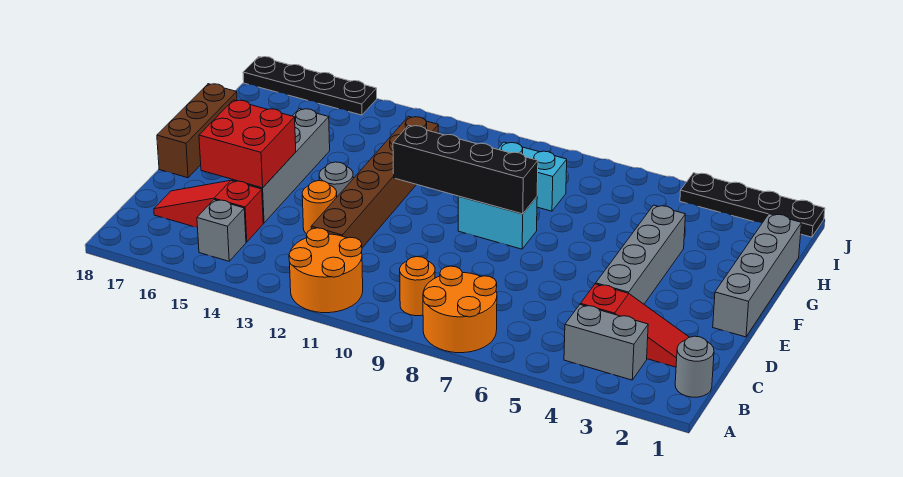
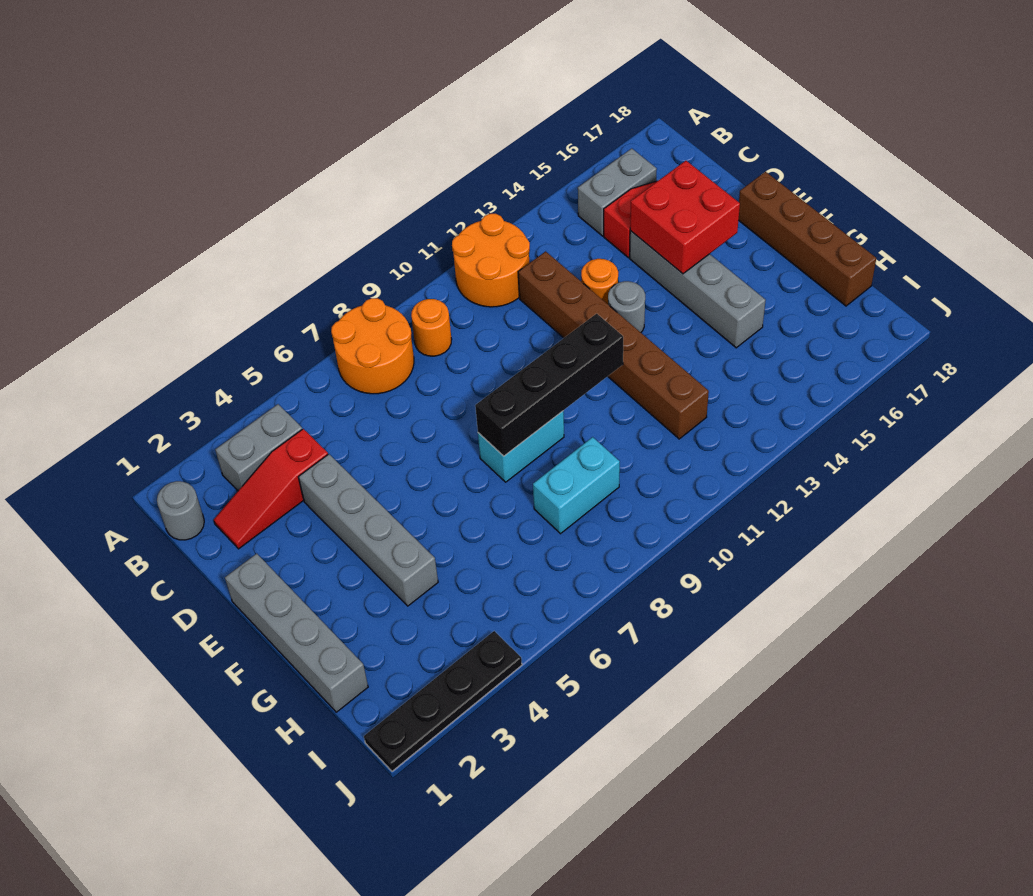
grey brick B15 level 1 -> grey brick B15:B16 level 1
brown brick E18:G18 level 1 -> brown brick E18:H18 level 1
black plate J15:J18 level 1 -> none

